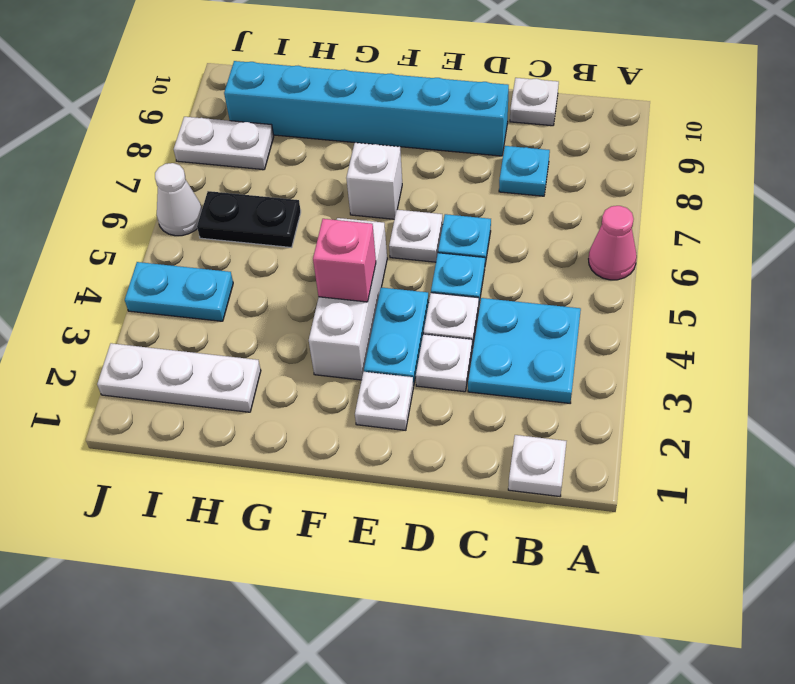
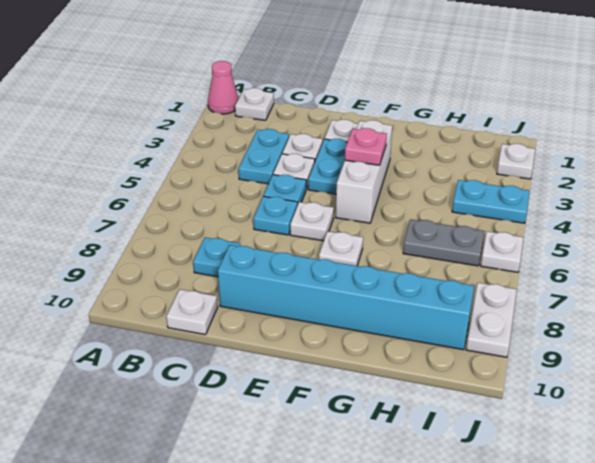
pink cone A6 level 1 -> pink cone A1 level 1
cyan plate B3:C4 level 1 -> cyan plate C3:C4 level 1
pink brick F4 level 2 -> pink plate F4 level 2
white brick F7 level 1 -> white plate F7 level 1
white plate H2:J2 level 1 -> white plate J2 level 1
black plate H6:I6 level 1 -> grey plate H6:I6 level 1
white plate I8:J8 level 1 -> white plate J8:J9 level 1
white cone J6 level 1 -> white plate J6 level 1

